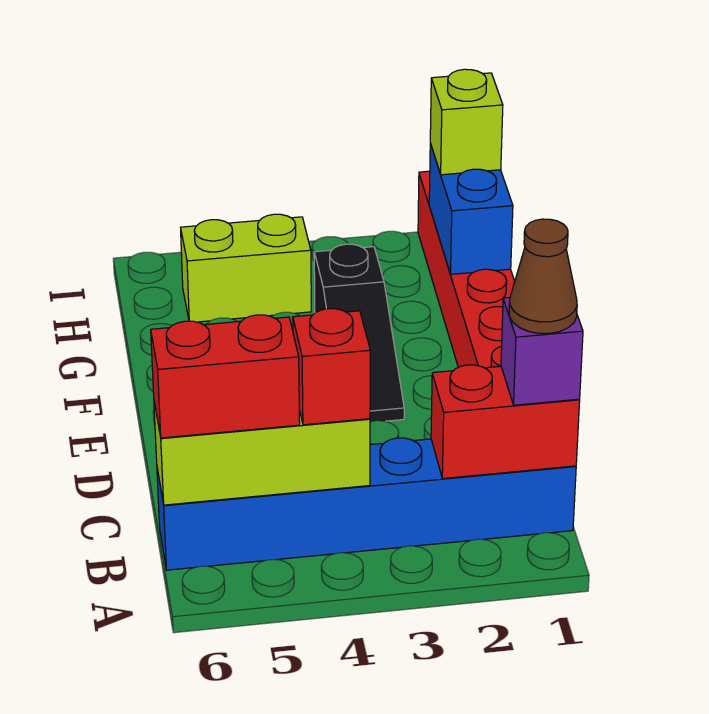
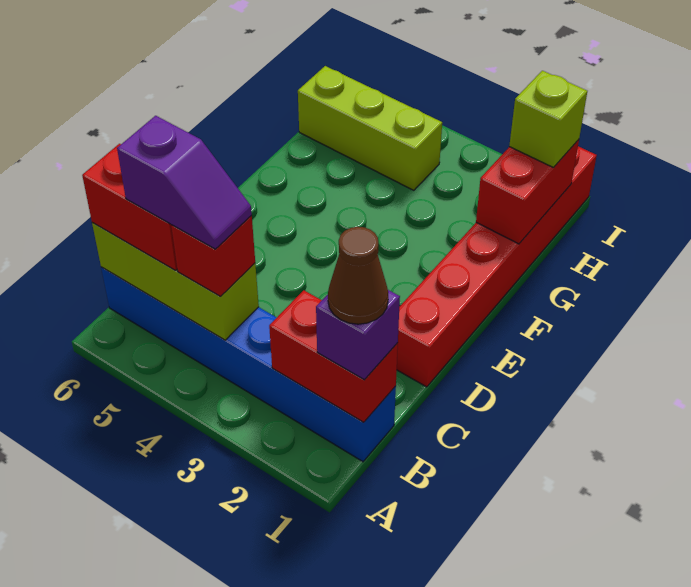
none -> purple slope B4:B5 level 4 top 5
black slope E3:G3 level 1 top G -> none
blue brick G1:H1 level 2 -> red brick G1:H1 level 2
lime brick H4:H5 level 1 -> lime brick H4:H6 level 1

